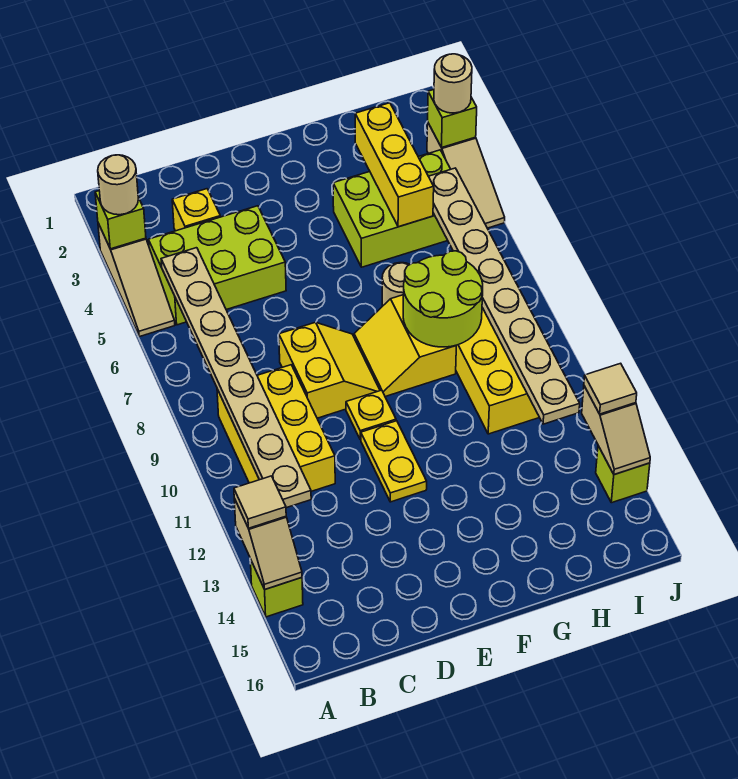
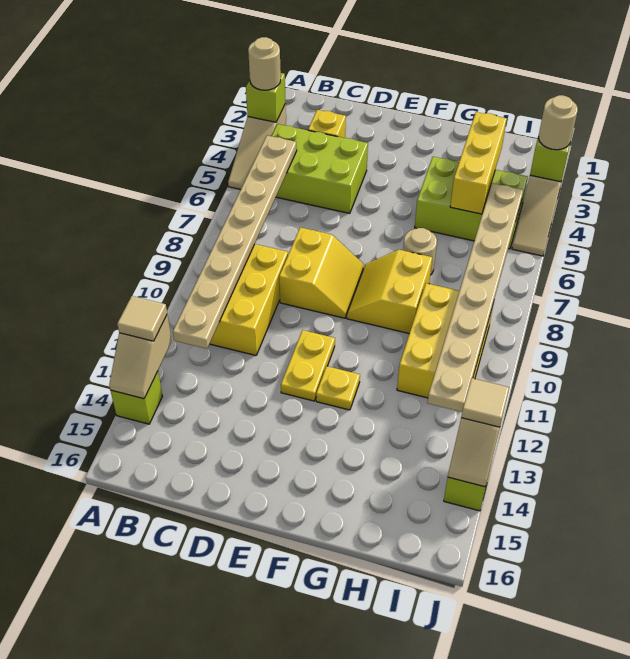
yellow plate E10 level 1 -> yellow plate F12 level 1
lime round brick G8:H9 level 2 -> none

